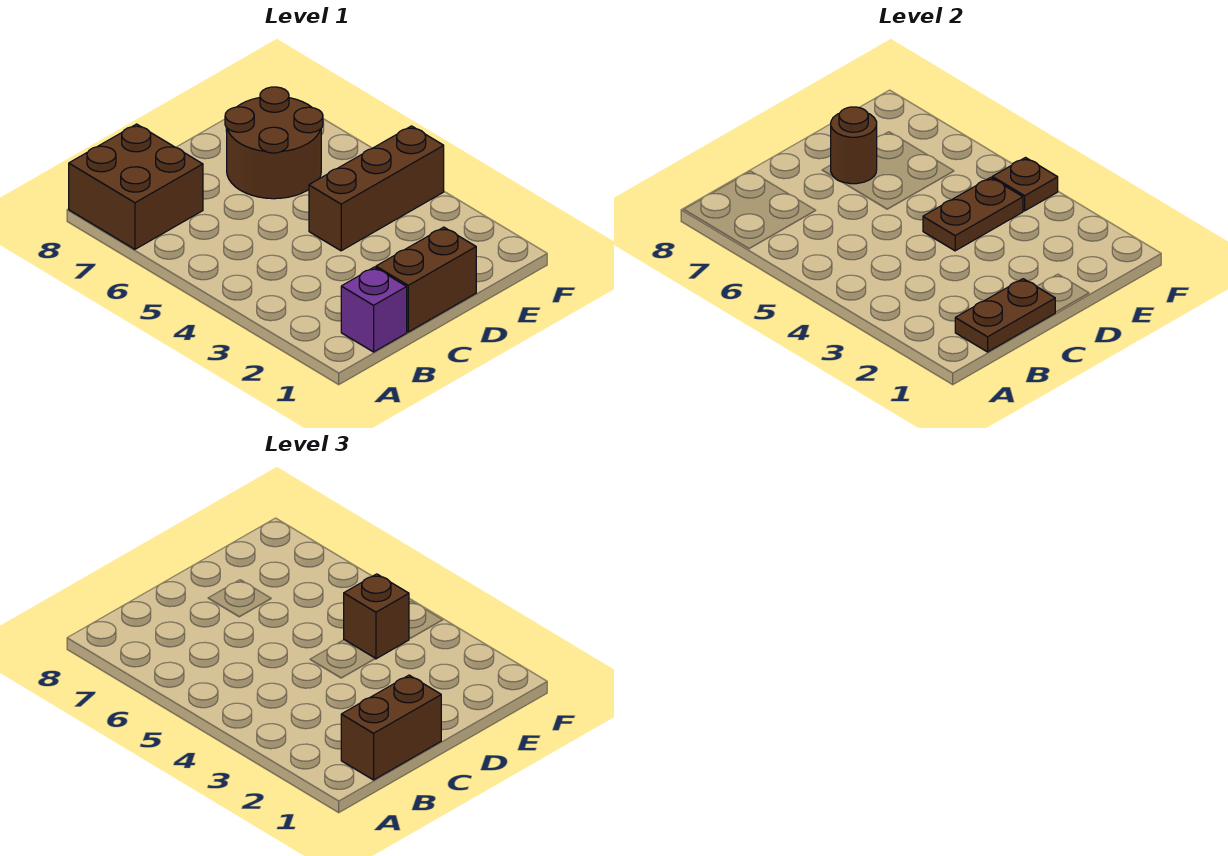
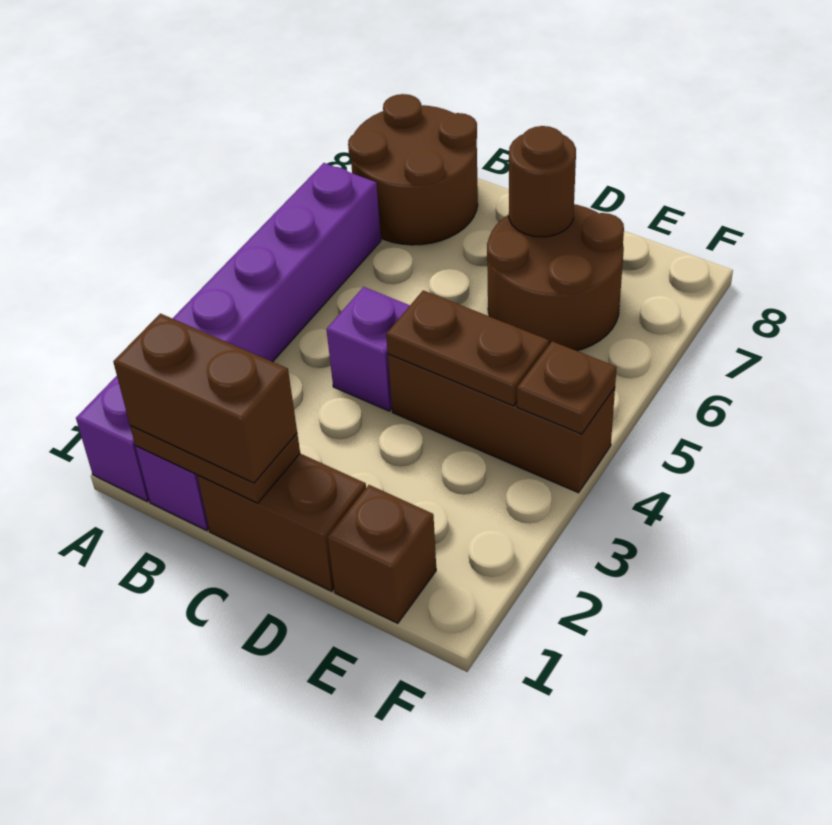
none -> purple brick A1:A6 level 1
brown brick A7:B8 level 1 -> brown round brick A7:B8 level 1
none -> purple brick C4 level 1
brown brick E4 level 3 -> brown brick E1 level 1

